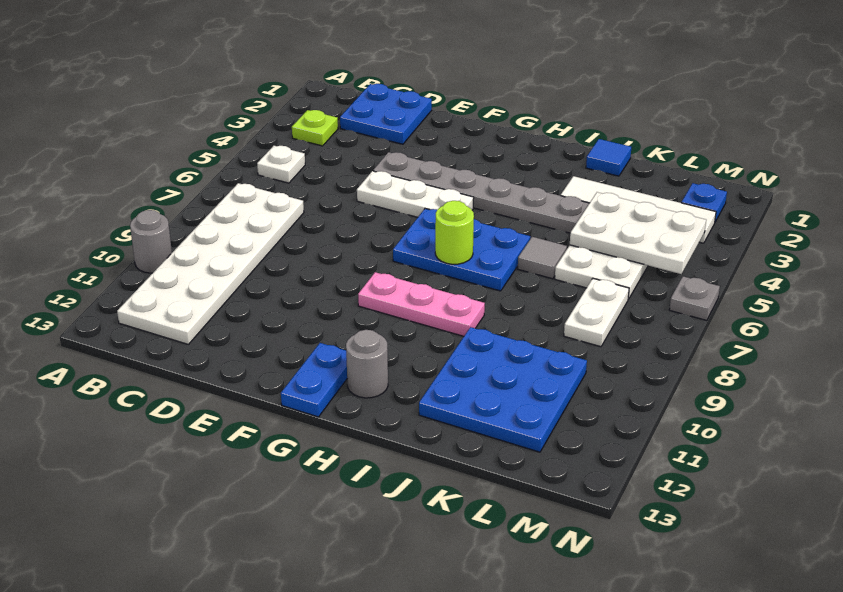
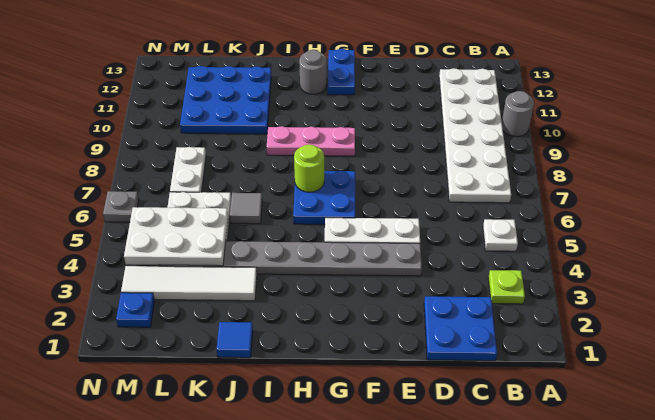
blue plate G6:I7 level 1 -> blue plate G6:H7 level 1

